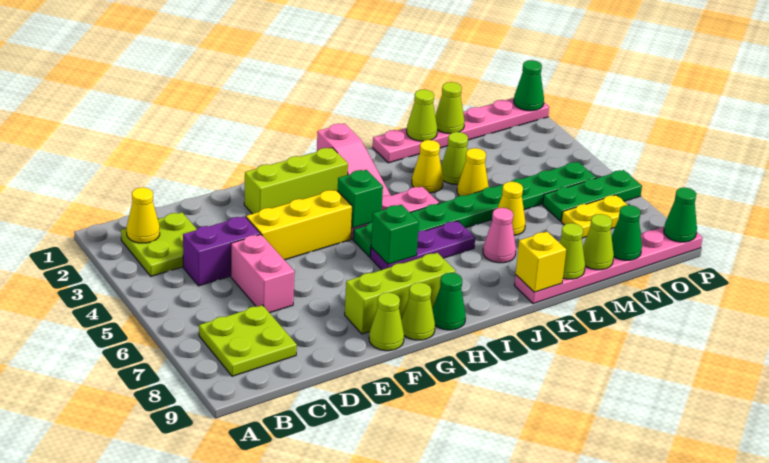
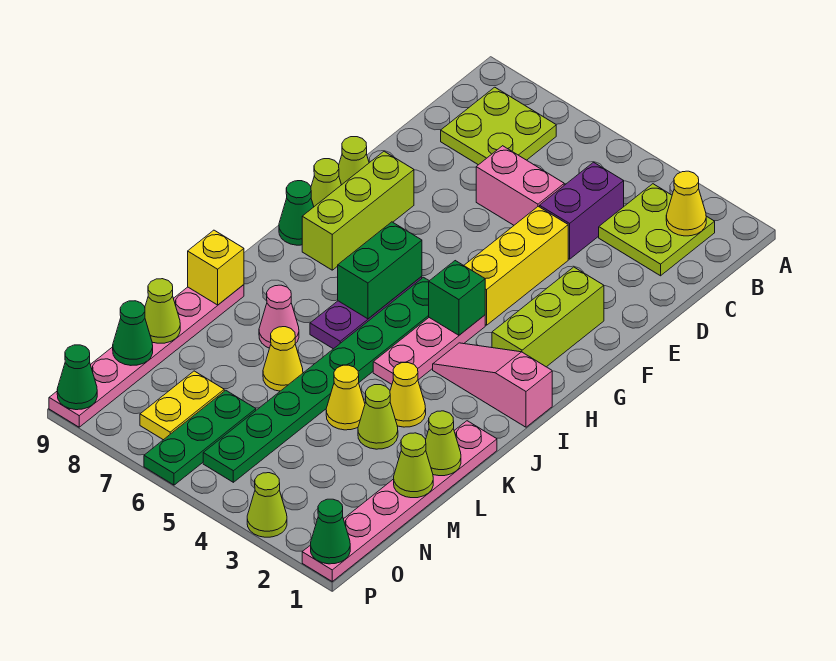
green brick H6 level 2 -> green brick H6:I6 level 2
lime cone L9 level 2 -> lime cone P3 level 1

